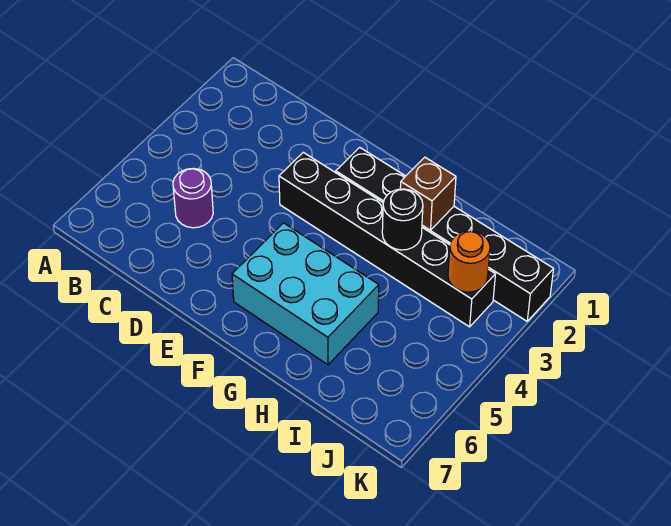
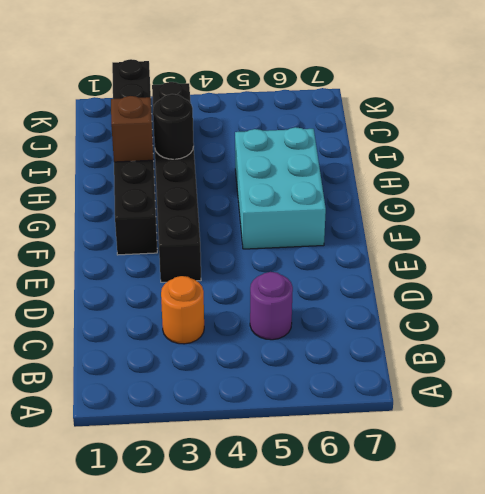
orange round brick J3 level 2 -> orange round brick C3 level 1

